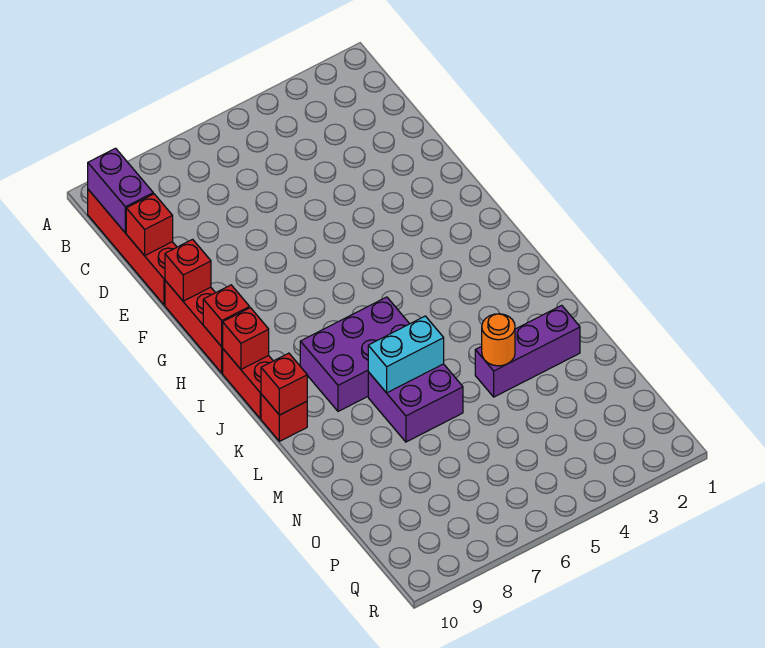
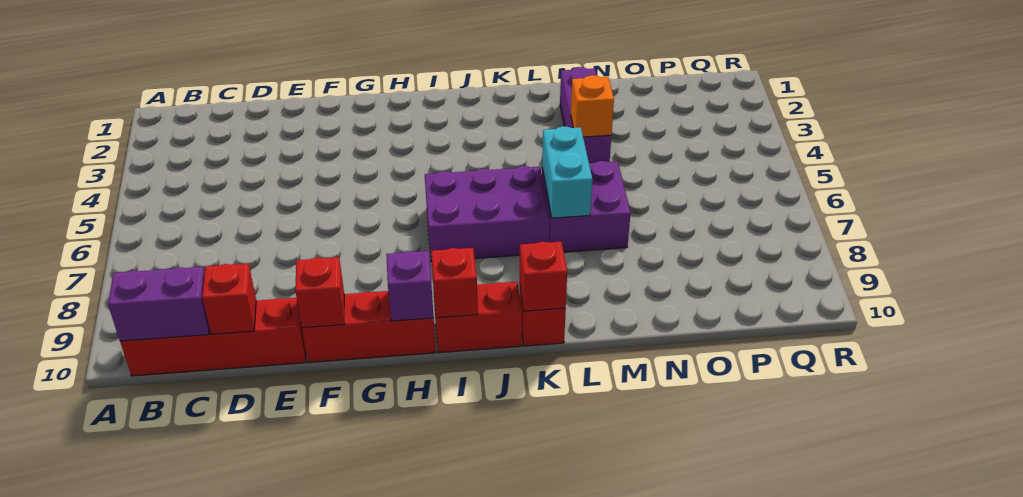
red brick H10 level 2 -> purple brick H10 level 2
purple brick J6:K8 level 1 -> purple brick I6:K7 level 1
orange round brick M4 level 2 -> orange brick M4 level 2

